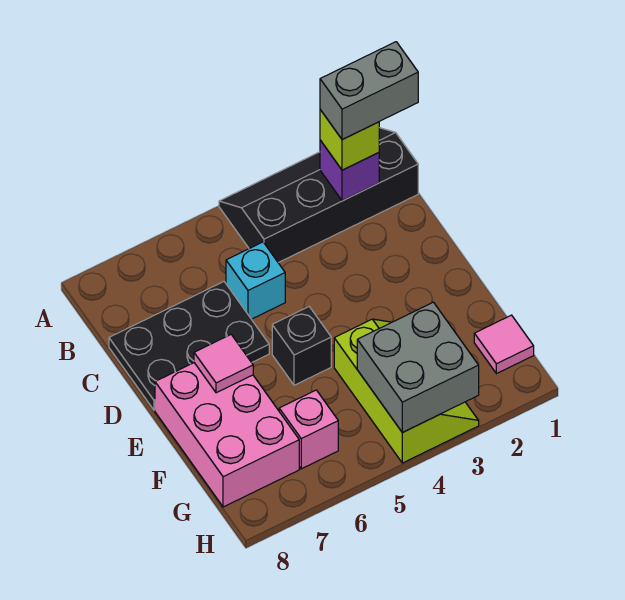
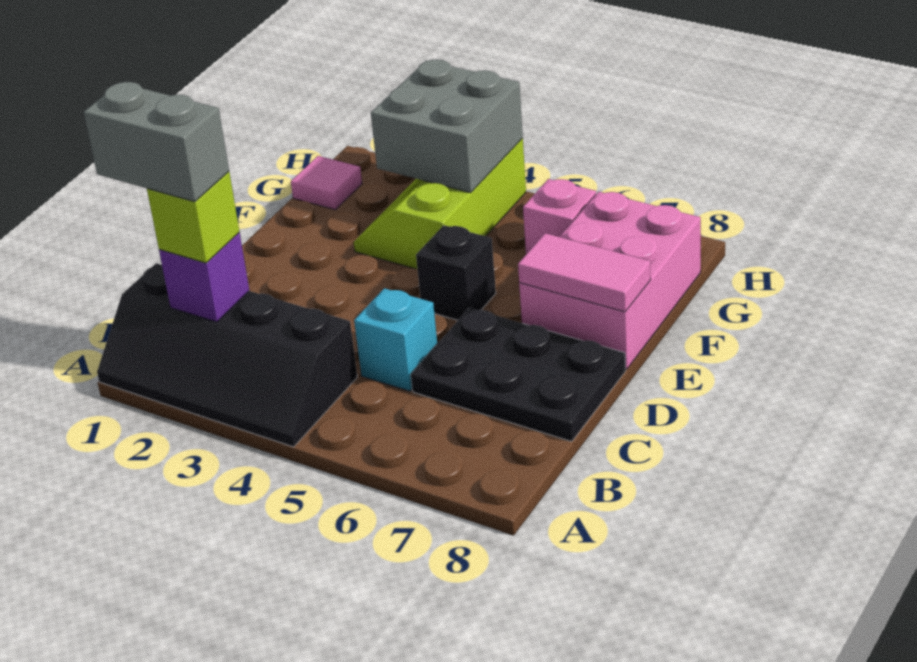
pink tile E7 level 2 -> pink tile E7:E8 level 2

